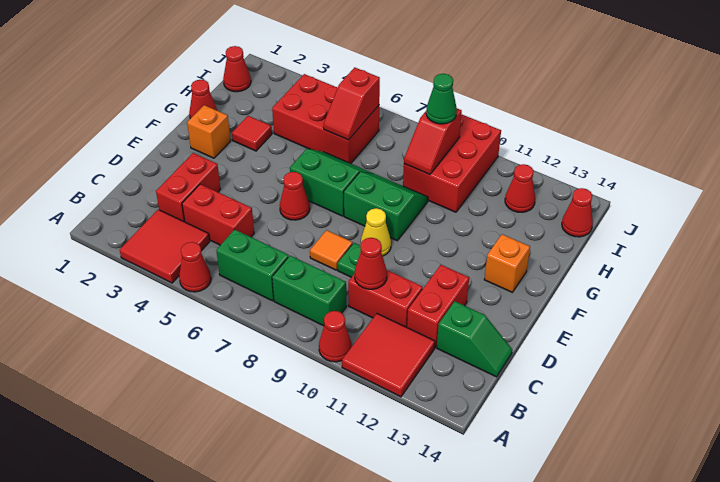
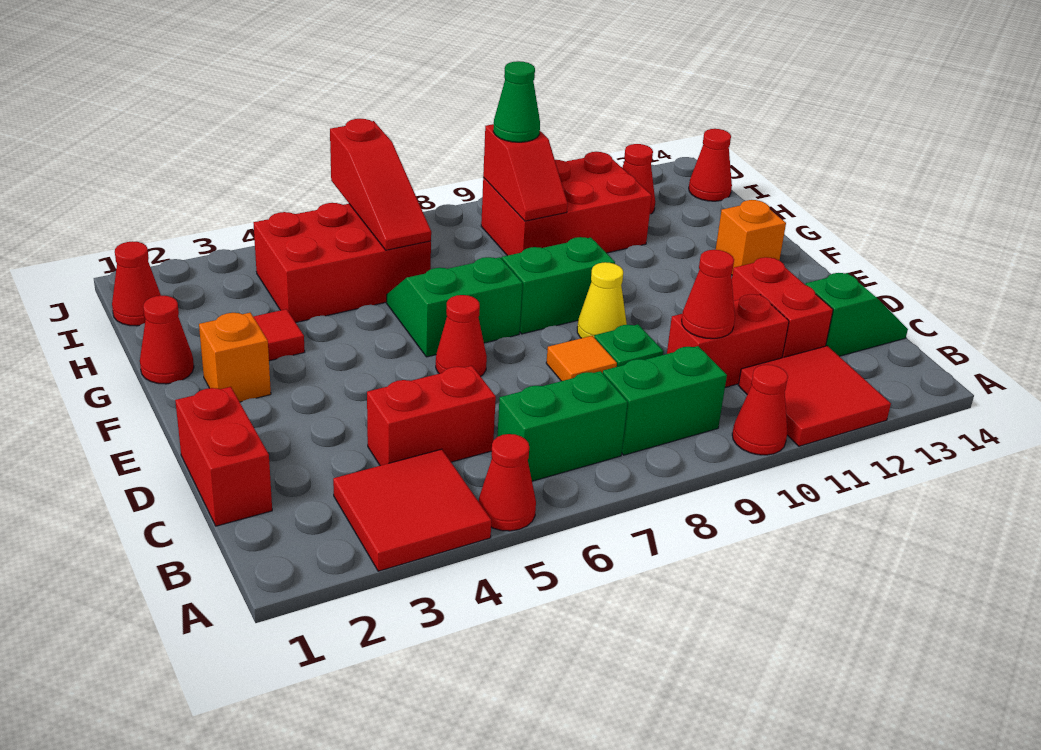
red brick C3:D3 level 1 -> red brick C1:D1 level 1
red slope H6:I6 level 2 top I -> red slope H6:J6 level 2 top J
red brick H9:J10 level 1 -> red brick H9:I11 level 1

